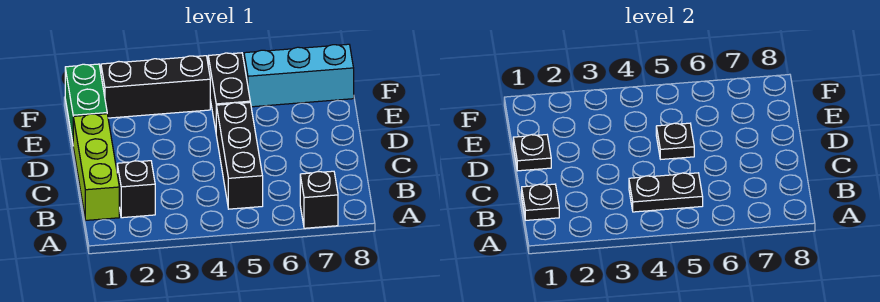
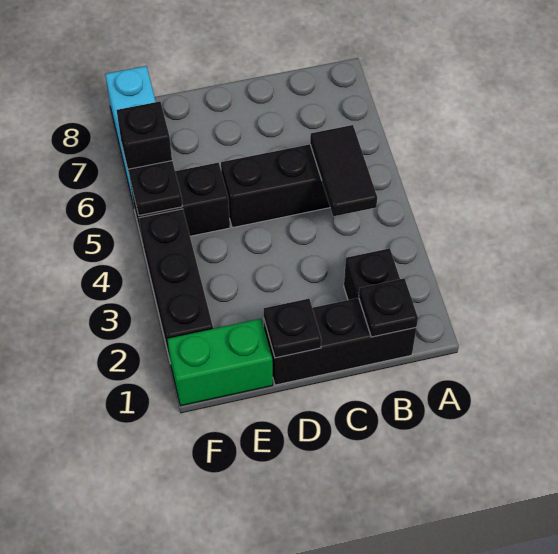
black brick A7 level 1 -> black brick F6 level 2
lime brick B1:D1 level 1 -> black brick B1:D1 level 1
black plate B4:B5 level 2 -> black tile B4:B5 level 2
black plate D5 level 2 -> black plate F5 level 2

